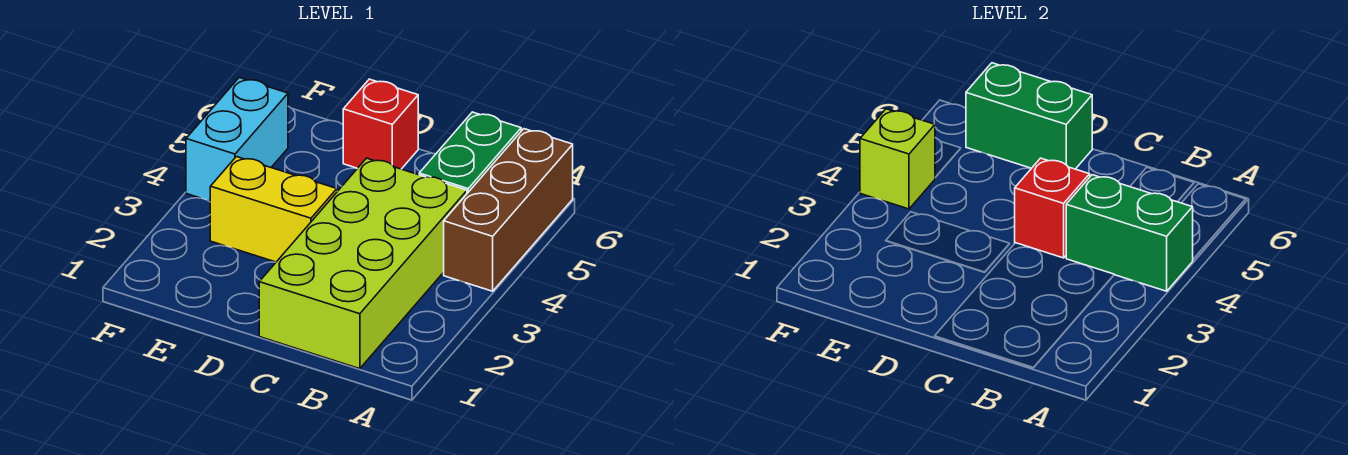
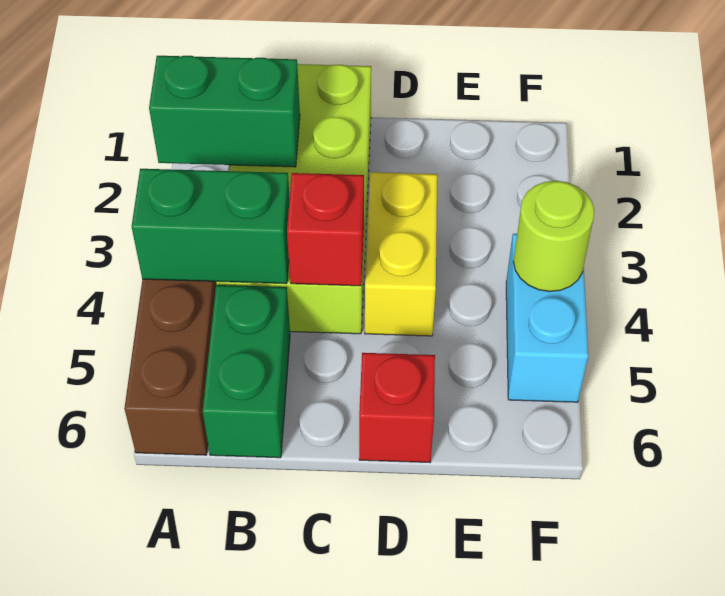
yellow brick D3:E3 level 1 -> yellow brick D3:D4 level 1
green brick D6:E6 level 2 -> green brick A2:B2 level 2
lime brick F4 level 2 -> lime round brick F4 level 2

